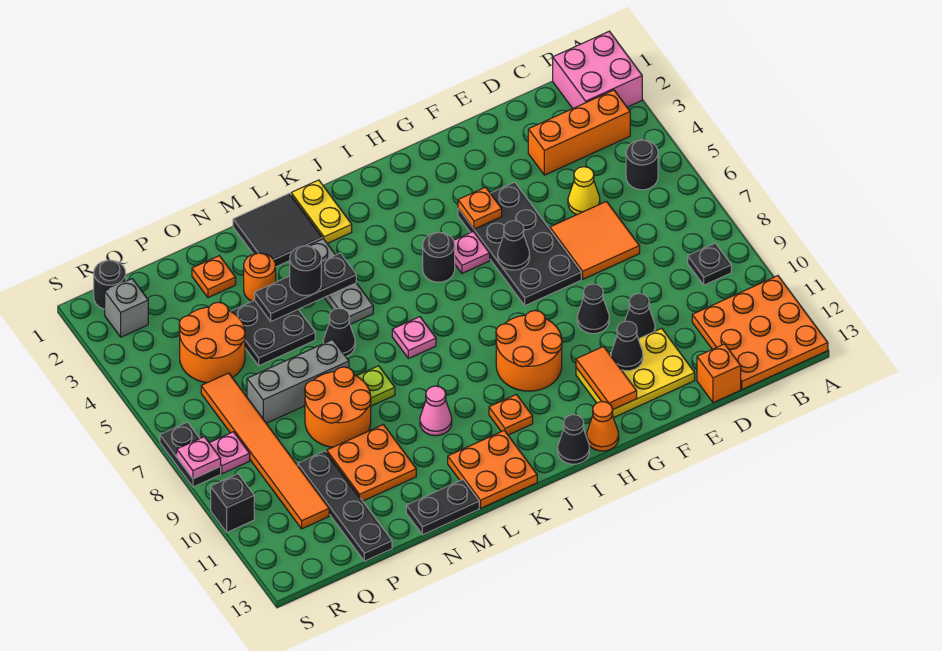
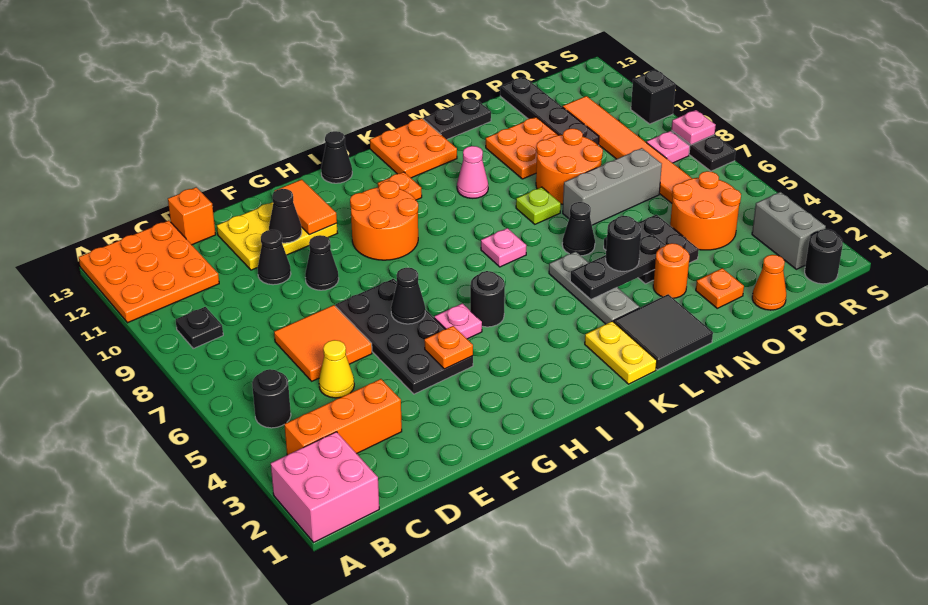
orange cone H13 level 1 -> orange cone P1 level 1
grey brick R2 level 1 -> grey brick R2:R3 level 1

